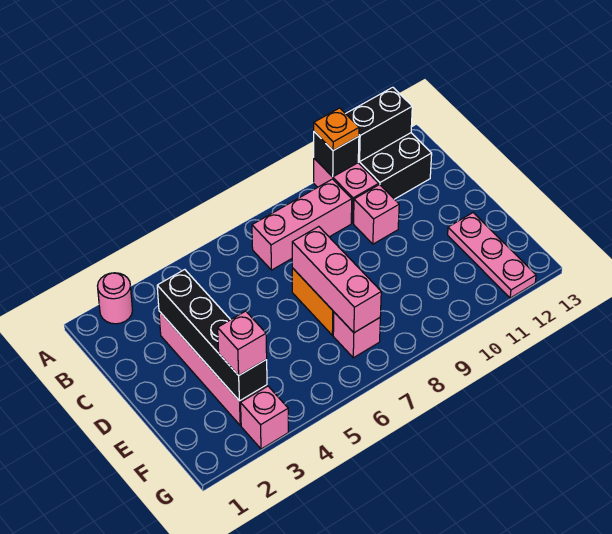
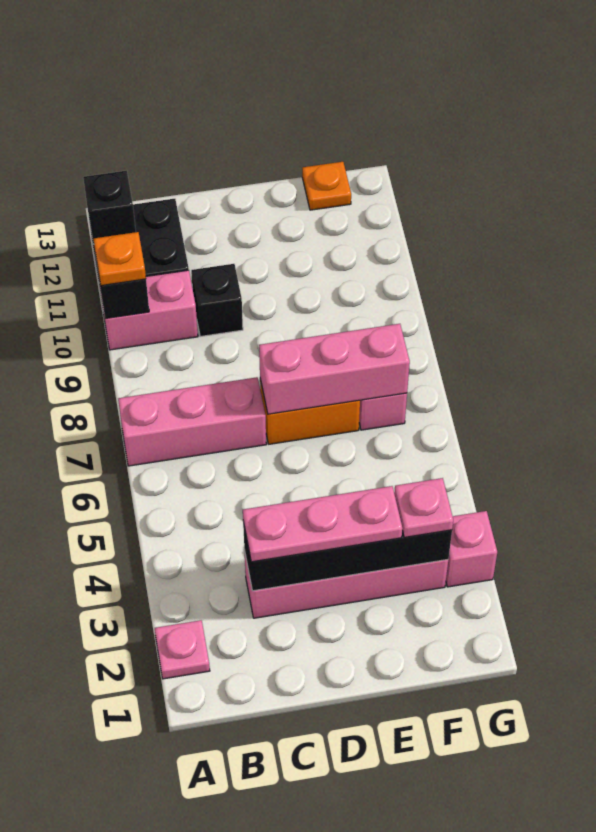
pink round brick A2 level 1 -> pink plate A2 level 1
black brick A11:A12 level 2 -> black brick A12 level 2
pink brick B7:B9 level 1 -> pink brick A7:C7 level 1
pink brick C10 level 1 -> black brick C10 level 1
pink plate E12:G12 level 1 -> pink plate C3:E3 level 3
pink brick F3 level 3 -> pink plate F3 level 3
none -> orange plate F13 level 1

